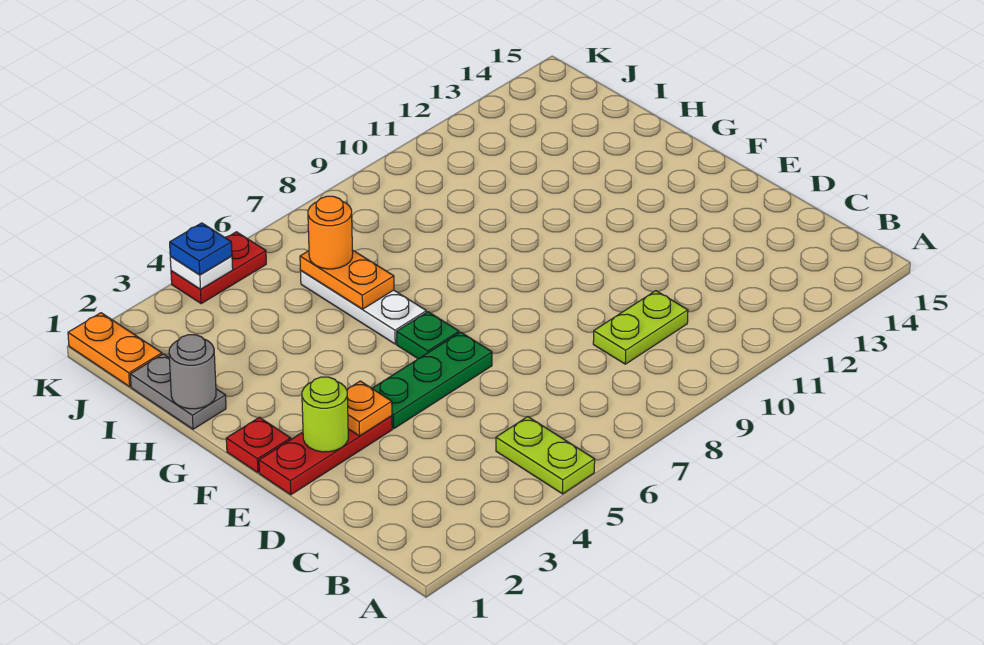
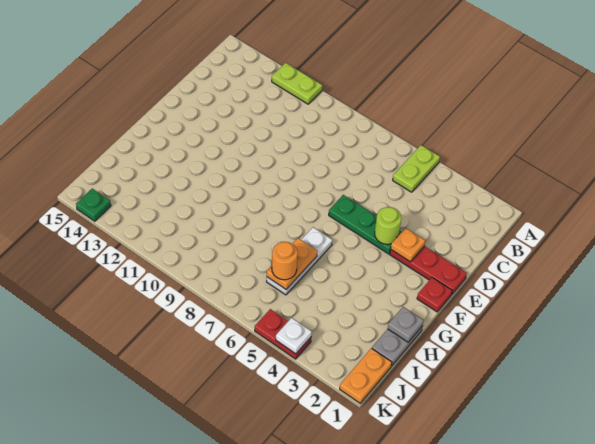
lime plate C9:C10 level 1 -> lime plate A11:A12 level 1
lime round brick E2 level 2 -> lime round brick E4 level 2
green plate F6 level 1 -> green plate K14 level 1
grey round brick H1 level 2 -> grey plate H1 level 2
blue plate K4 level 3 -> none

